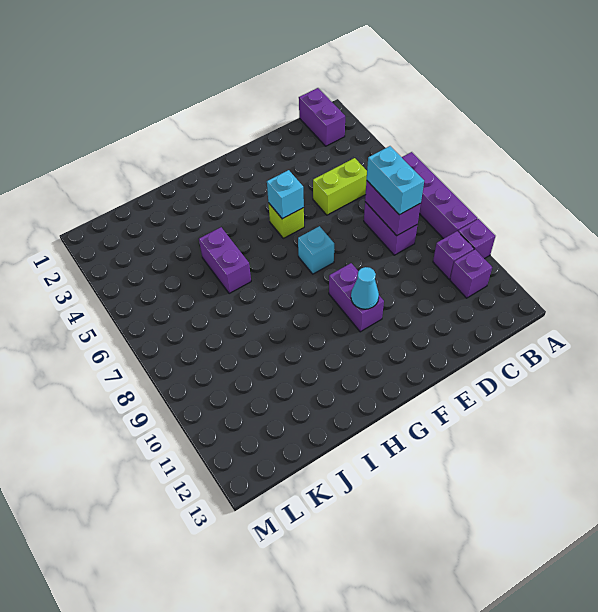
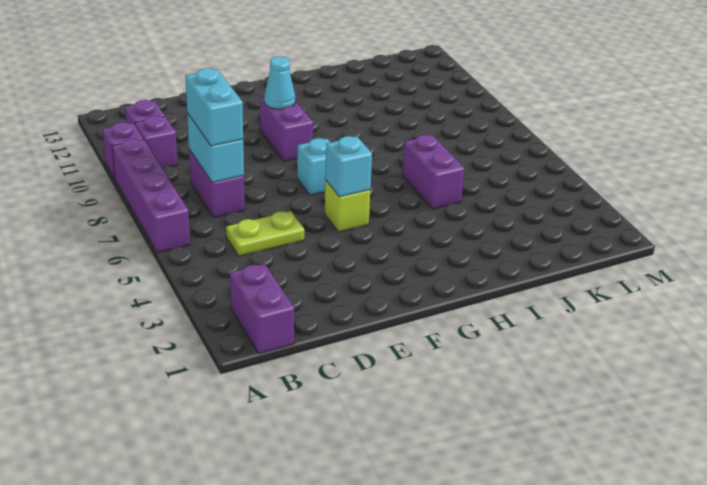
lime brick C5:D5 level 1 -> lime plate C5:D5 level 1
purple brick C7:C8 level 2 -> cyan brick C7:C8 level 2

